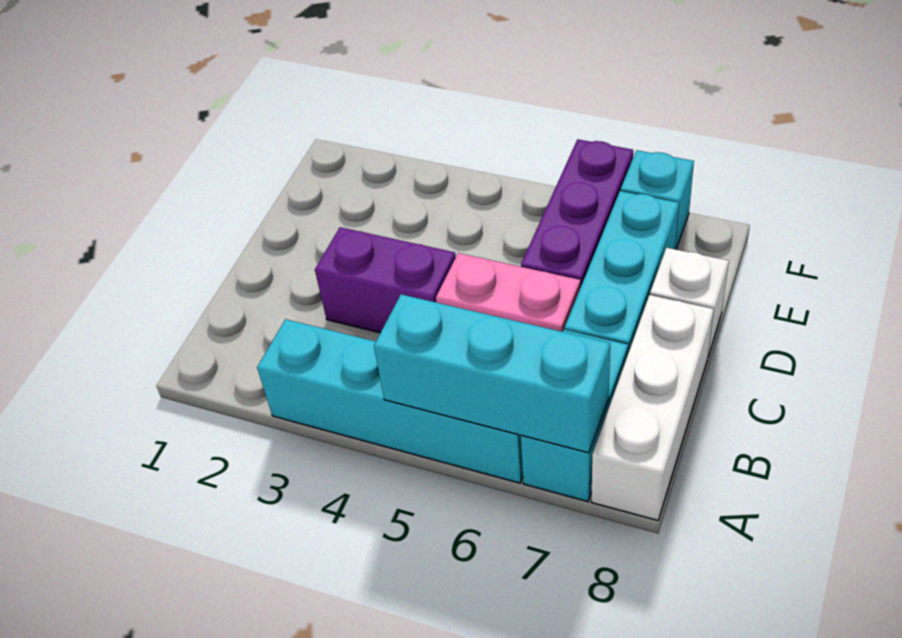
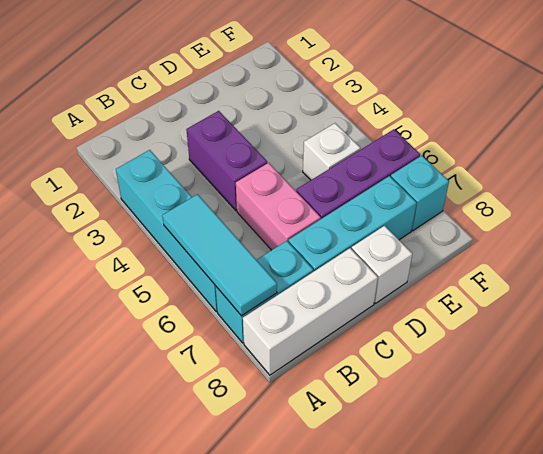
cyan brick A5:A7 level 2 -> cyan tile A5:A7 level 2
none -> white brick E5 level 1

